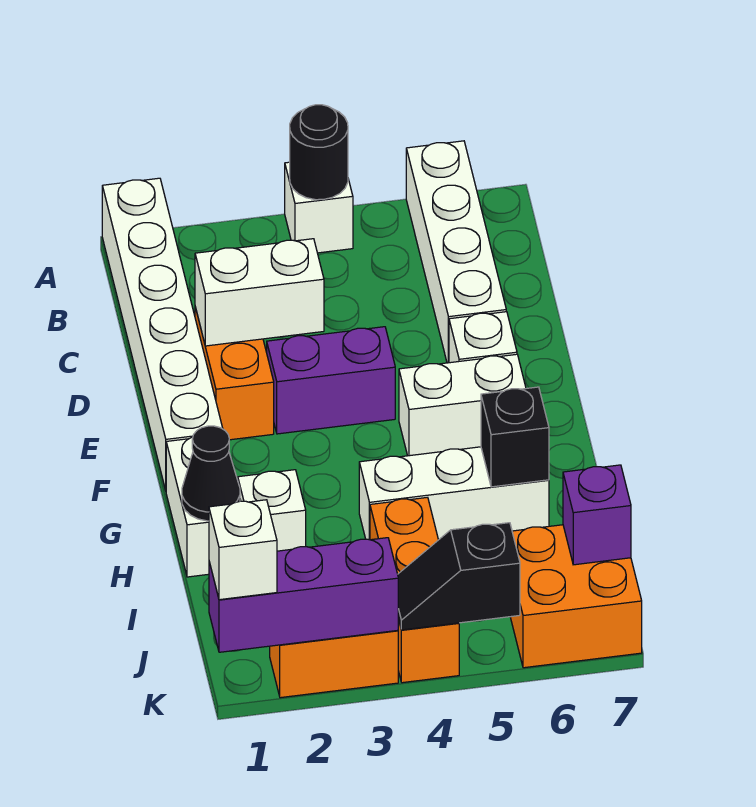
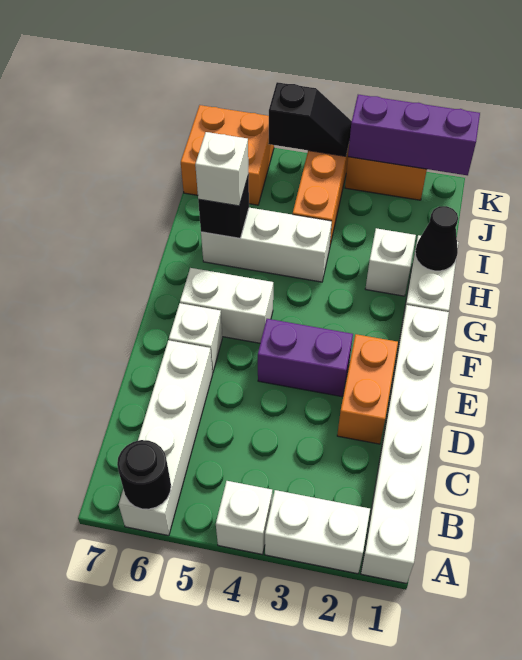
black round brick A4 level 2 -> black round brick A6 level 2
white brick D2:D3 level 2 -> white brick A2:A3 level 1
purple brick J7 level 2 -> none
white brick K1 level 3 -> white brick H6 level 3

